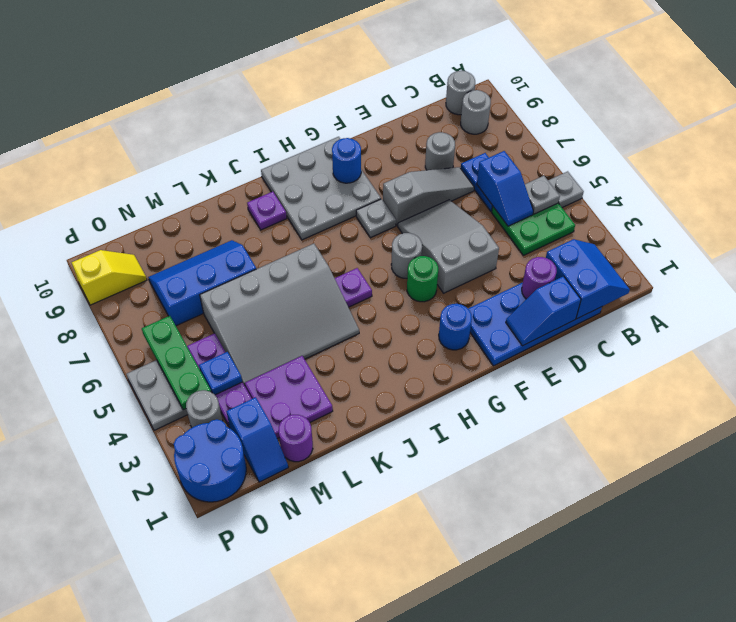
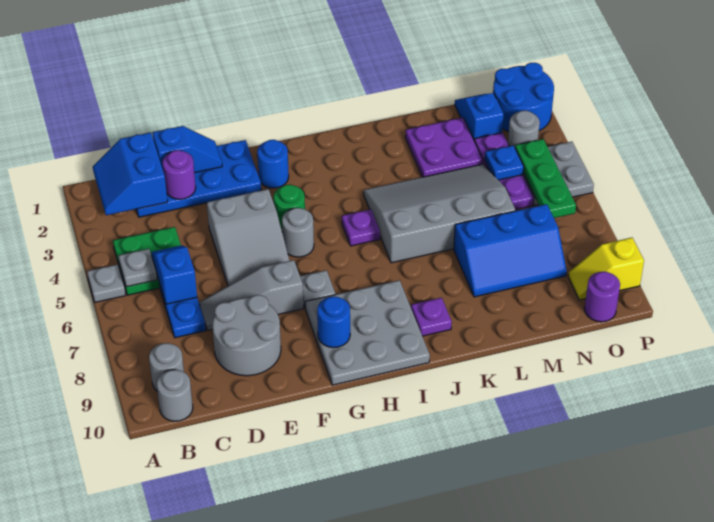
grey round brick D8 level 1 -> grey round brick D8:E9 level 1
purple round brick M1 level 1 -> purple round brick O10 level 1

